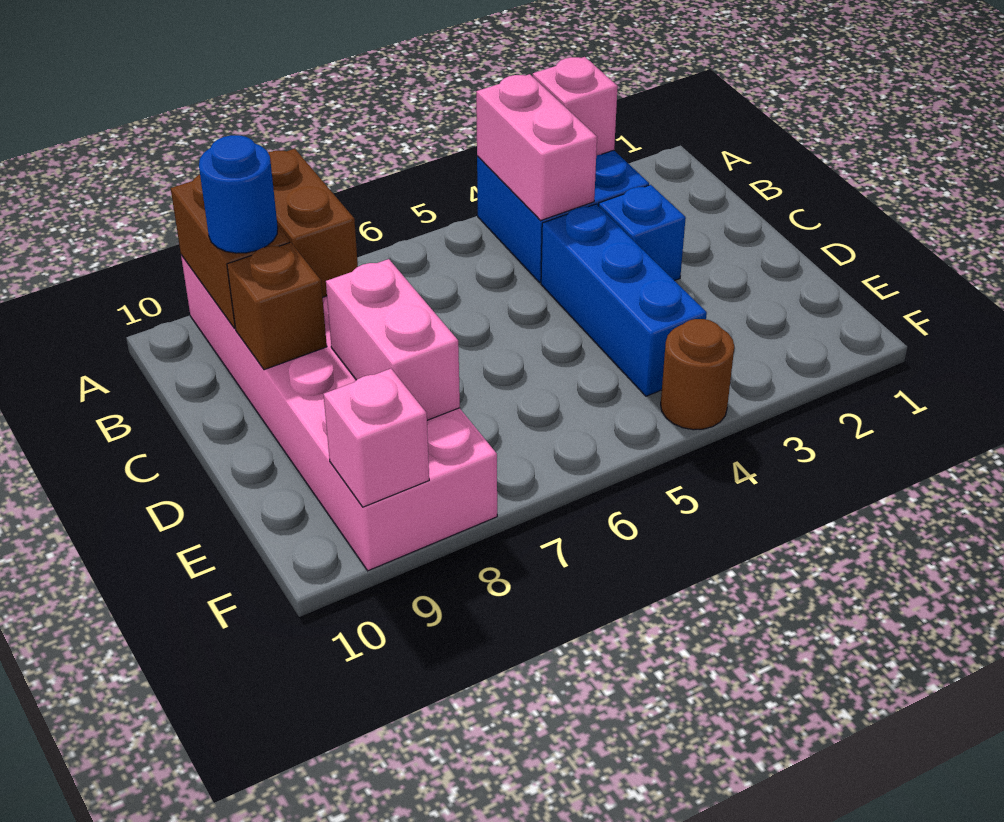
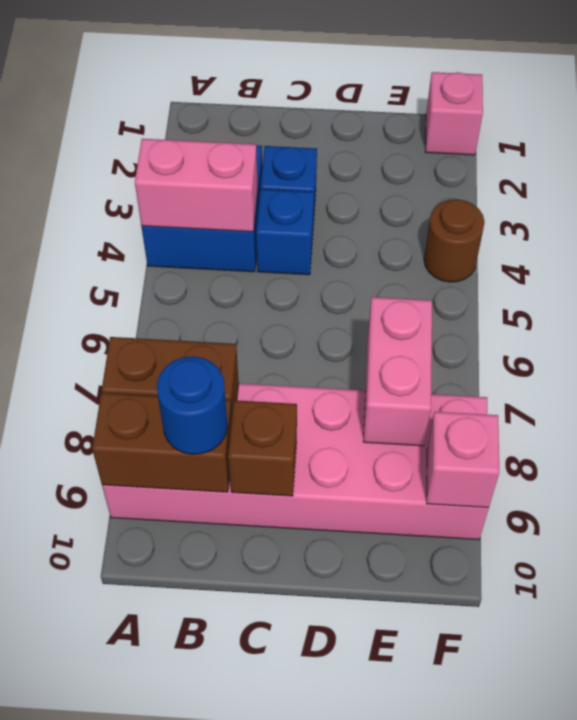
pink brick A3 level 2 -> pink brick F1 level 1
blue brick C4:E4 level 1 -> blue brick C4 level 1
pink brick D8:E8 level 2 -> pink brick E7:E8 level 2

